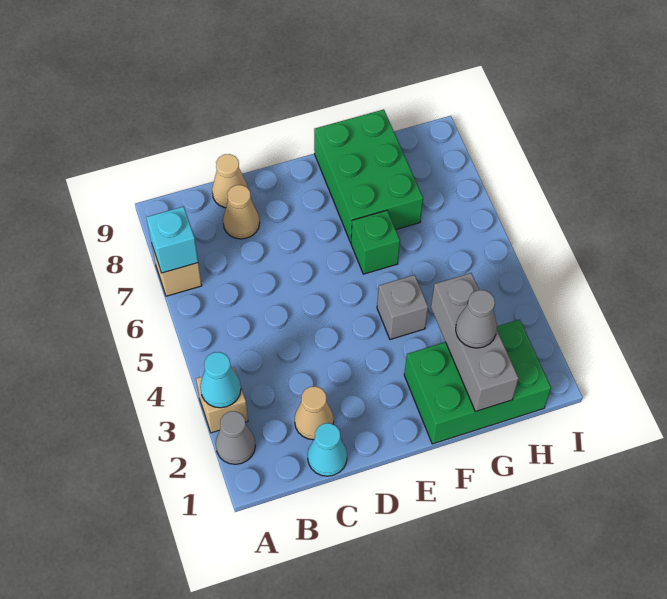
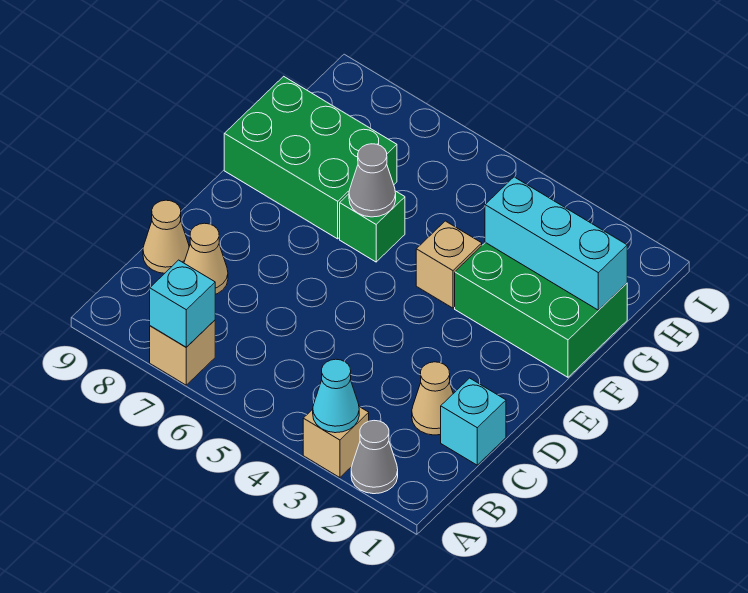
cyan cone C1 level 1 -> cyan brick C1 level 1
green brick F1:H2 level 1 -> green brick F1:G3 level 1
grey brick F4 level 1 -> tan brick F4 level 1
grey brick G1:G3 level 2 -> cyan brick G1:G3 level 2
grey cone G2 level 3 -> grey cone F6 level 2

